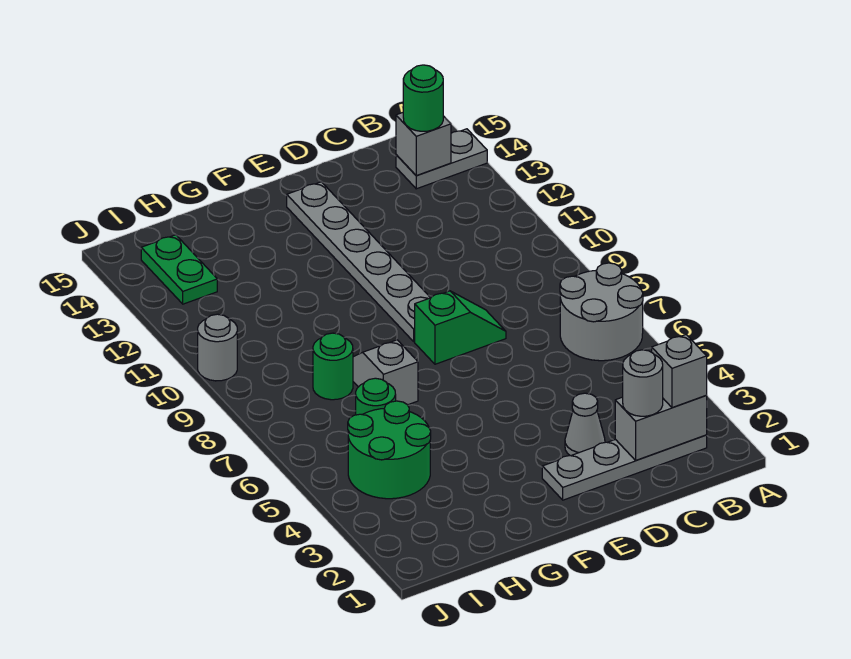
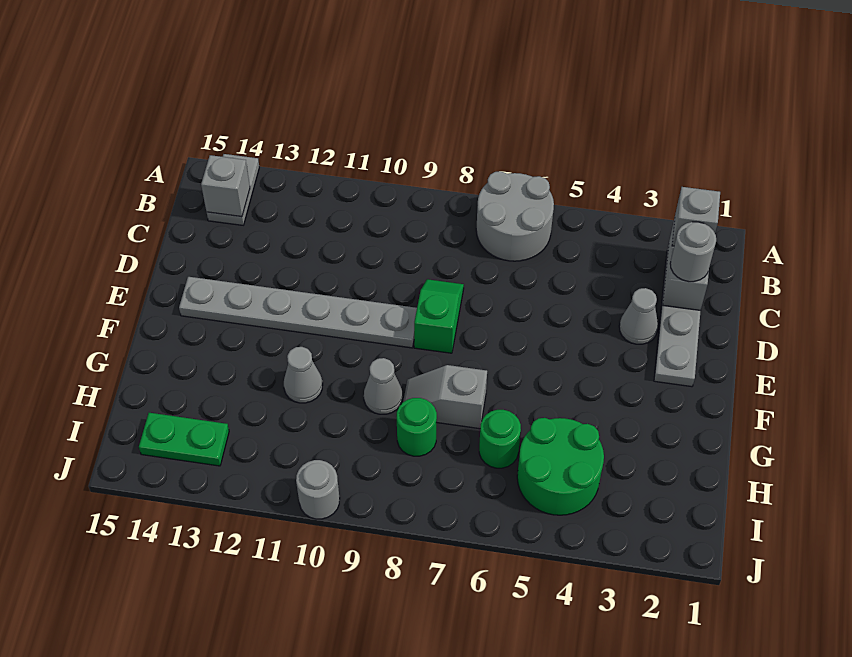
green round brick B14 level 3 -> none
none -> grey cone G9 level 1
none -> grey cone G11 level 1

